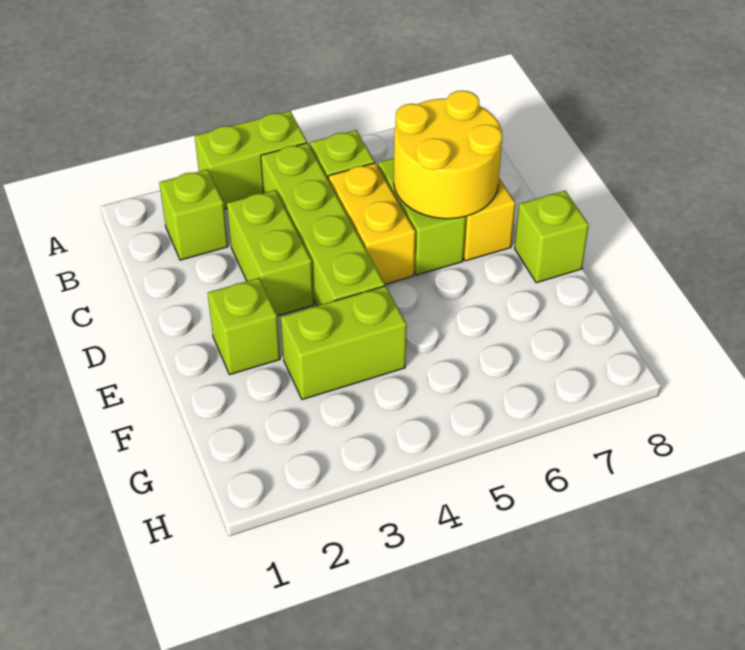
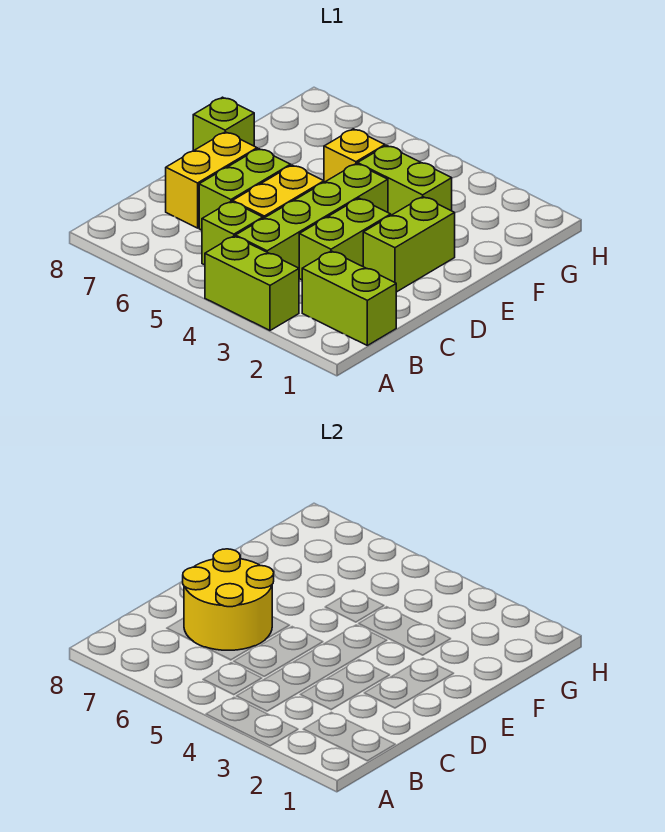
lime brick B2 level 1 -> lime brick B1:B2 level 1
lime brick E2 level 1 -> lime brick D2:E2 level 1
none -> yellow brick F5 level 1

